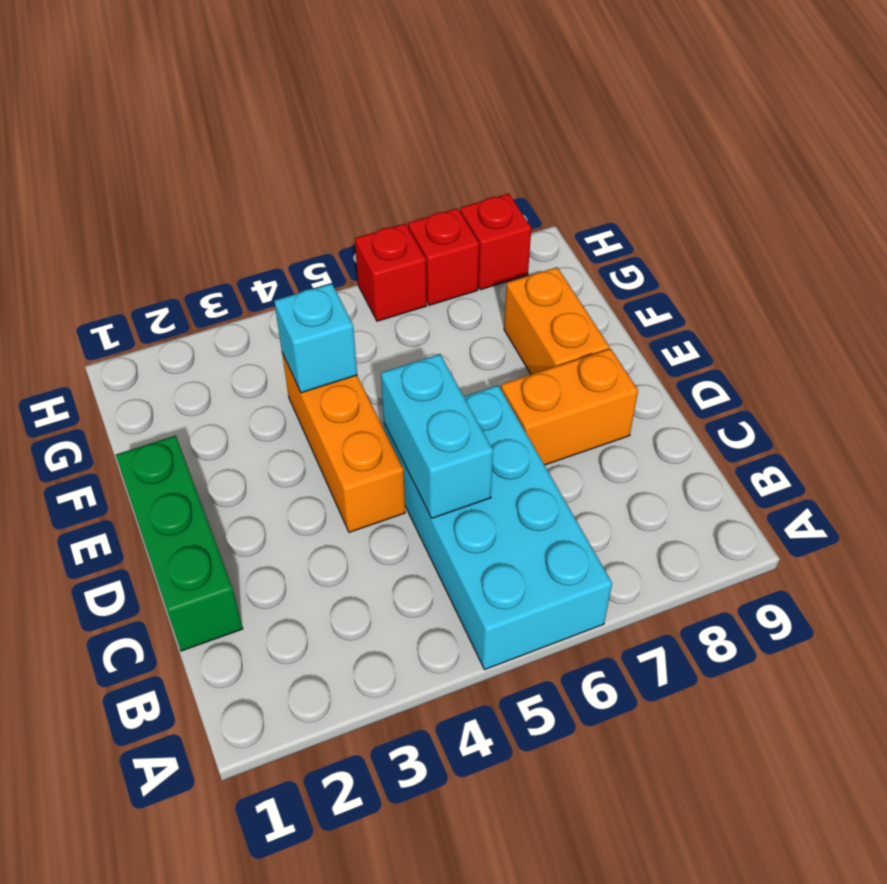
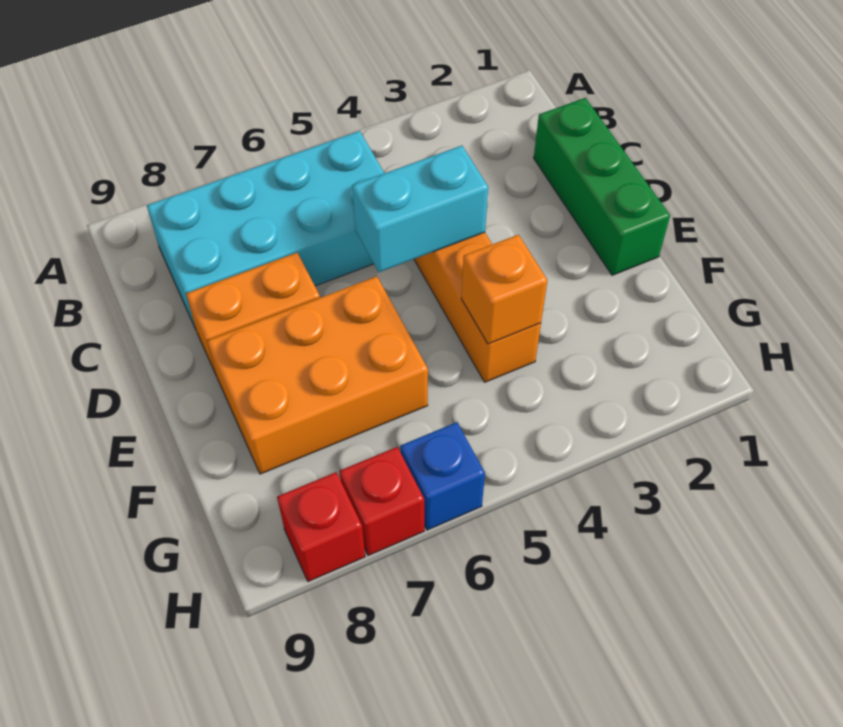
cyan brick A5:D6 level 1 -> cyan brick B5:C8 level 1
cyan brick C5:D5 level 2 -> cyan brick D4:D5 level 2
orange brick E8:F8 level 1 -> orange brick E6:F8 level 1
cyan brick F4 level 2 -> orange brick F4 level 2
red brick H6 level 1 -> blue brick H6 level 1

